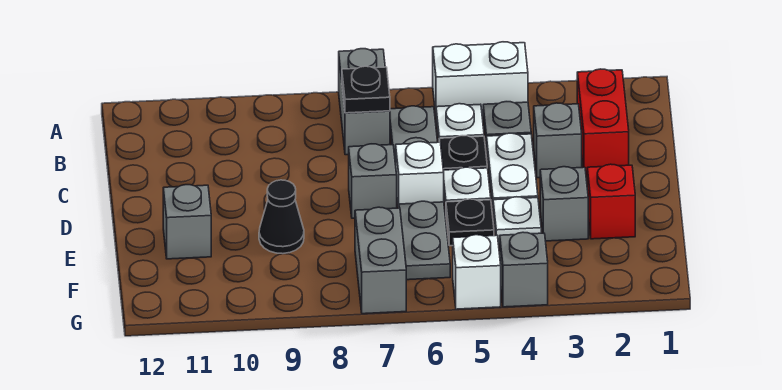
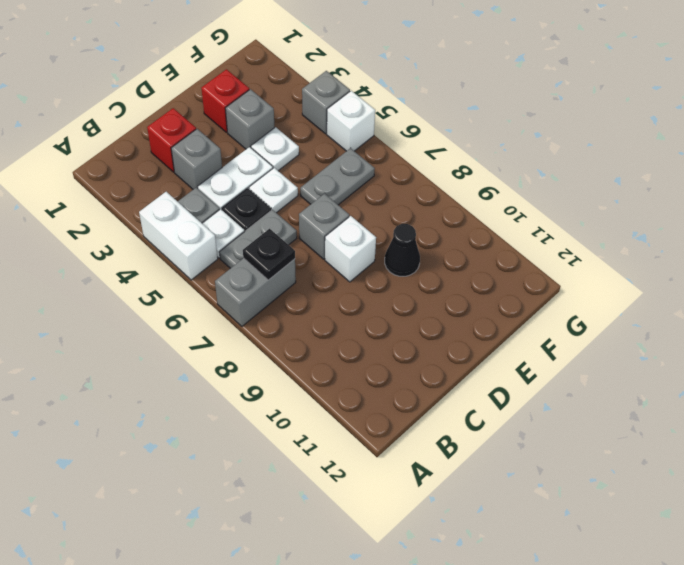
red brick B2:C2 level 1 -> red brick C2 level 1
white brick D6 level 1 -> white brick D8 level 1
black plate E5 level 1 -> none
grey brick E11 level 1 -> none
grey brick F7:G7 level 1 -> none

